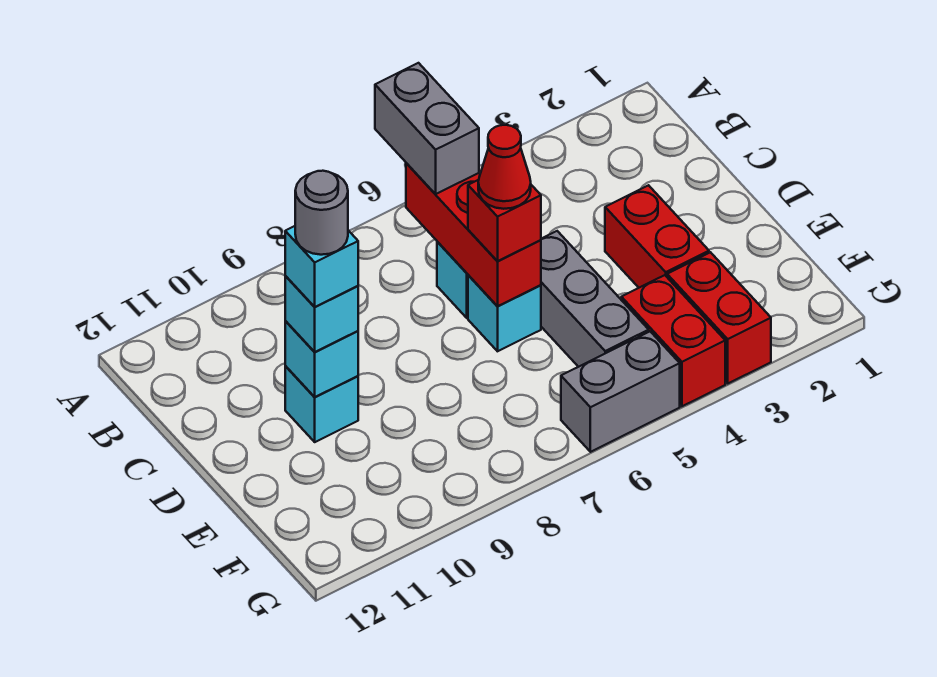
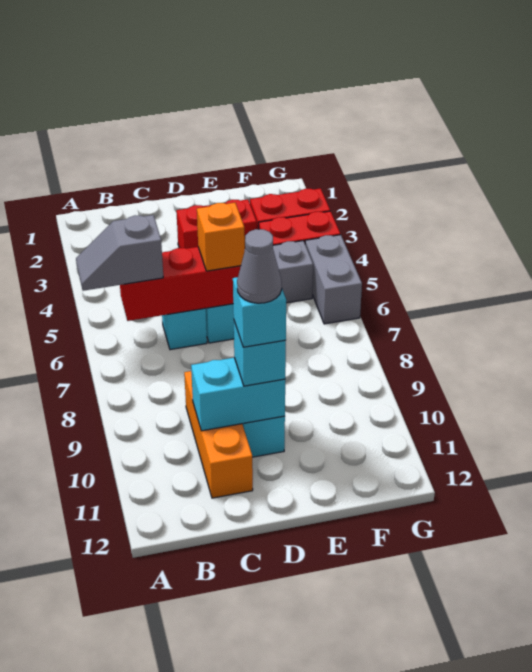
grey brick A6:B6 level 3 -> grey slope A6:B6 level 3 top B
none -> orange brick C9:C11 level 1
red brick D6 level 3 -> orange brick D6 level 3
red cone D6 level 4 -> none
cyan brick D10 level 2 -> cyan brick C10:D10 level 2
grey round brick D10 level 5 -> grey cone D10 level 5

